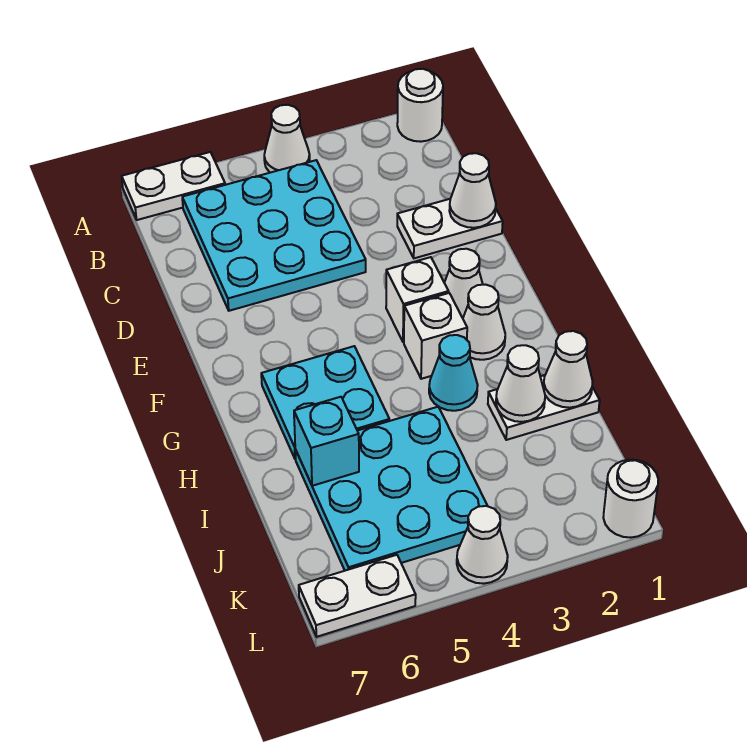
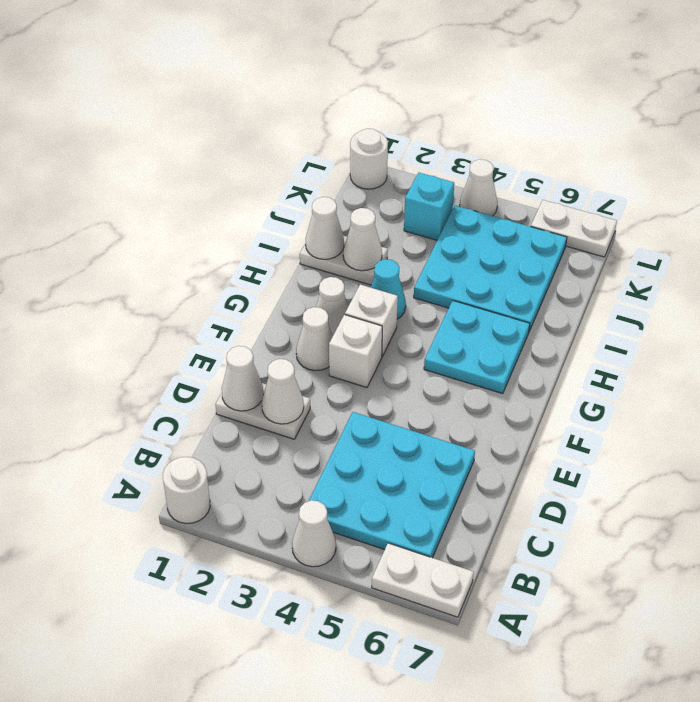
none -> white cone D2 level 2
cyan brick I6 level 2 -> cyan brick K3 level 1

